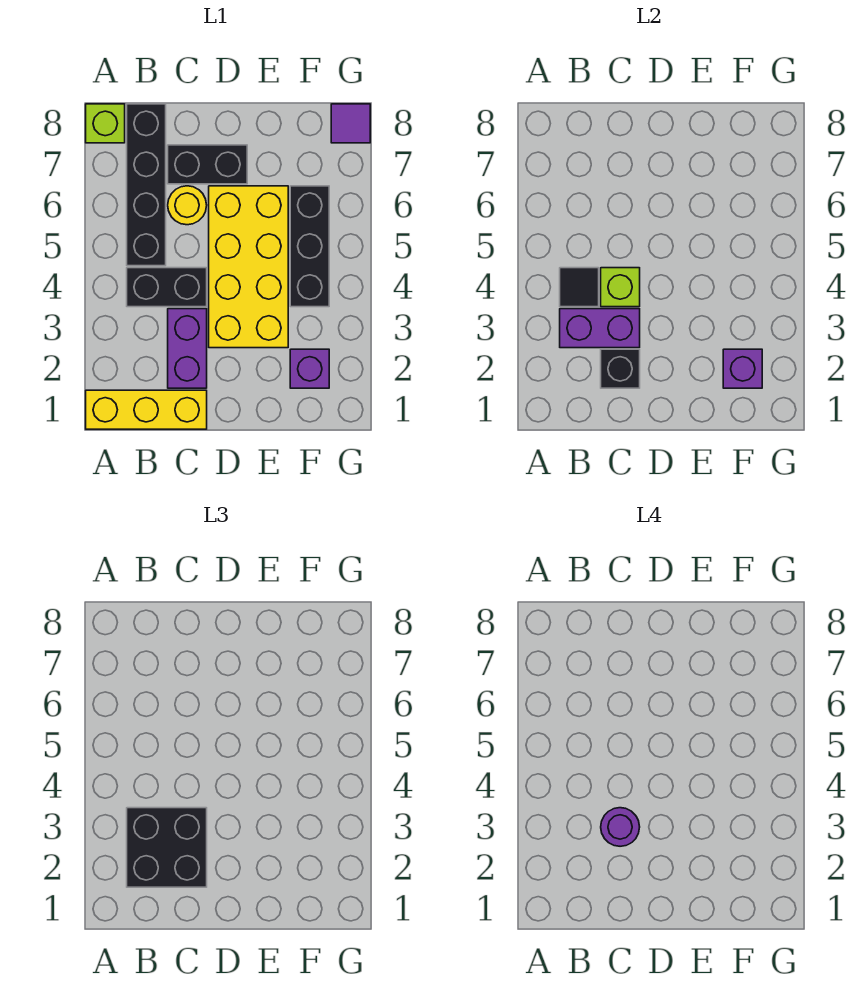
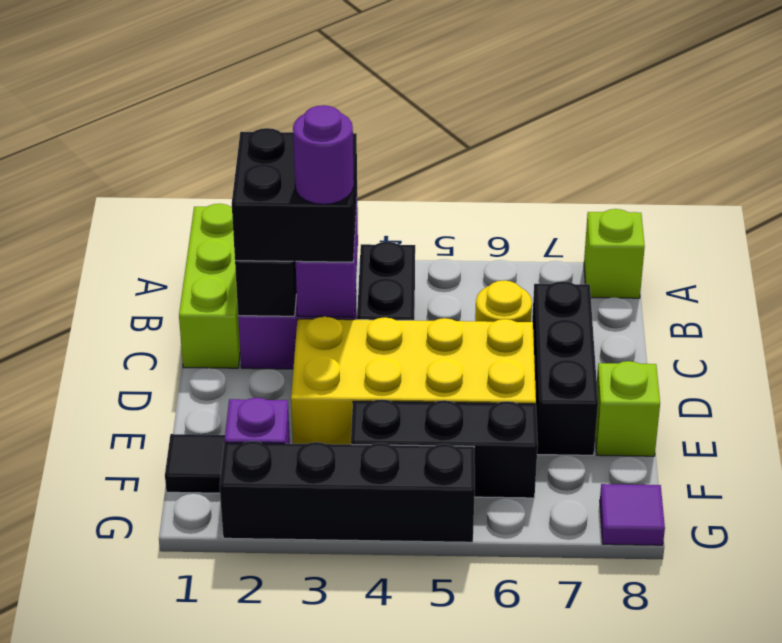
yellow brick A1:C1 level 1 -> lime brick A1:C1 level 1
black tile B4 level 2 -> black tile F1 level 1
black brick B5:B8 level 1 -> black brick G2:G5 level 1
lime brick C4 level 2 -> lime brick E8 level 1
black brick C7:D7 level 1 -> black brick C7:E7 level 1
purple brick F2 level 2 -> none

